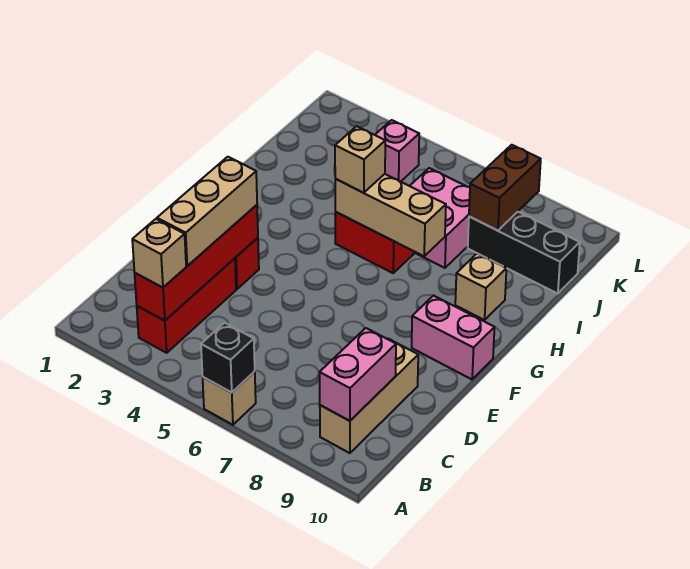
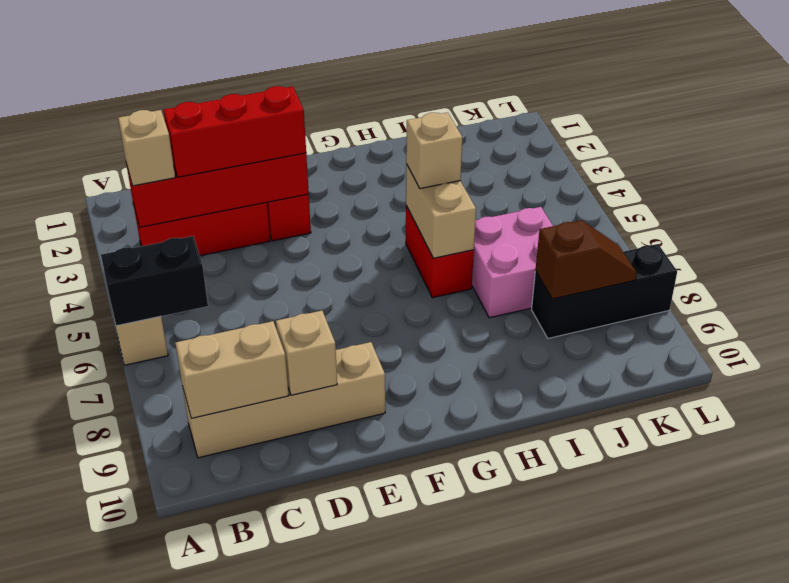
black brick A6 level 2 -> black brick A6:B6 level 2
tan brick B9:D9 level 1 -> tan brick B9:E9 level 1
pink brick B9:C9 level 2 -> tan brick B9:C9 level 2
tan brick C3:E3 level 3 -> red brick C3:E3 level 3
pink brick F9:F10 level 1 -> none
tan brick H5:H7 level 2 -> tan brick H5:H6 level 2
tan brick H9 level 1 -> tan brick D9 level 2
black brick J8:J10 level 1 -> black brick J8:L8 level 1
brown brick J8:K8 level 2 -> brown slope J8:K8 level 2 top J
pink brick K4 level 1 -> none

